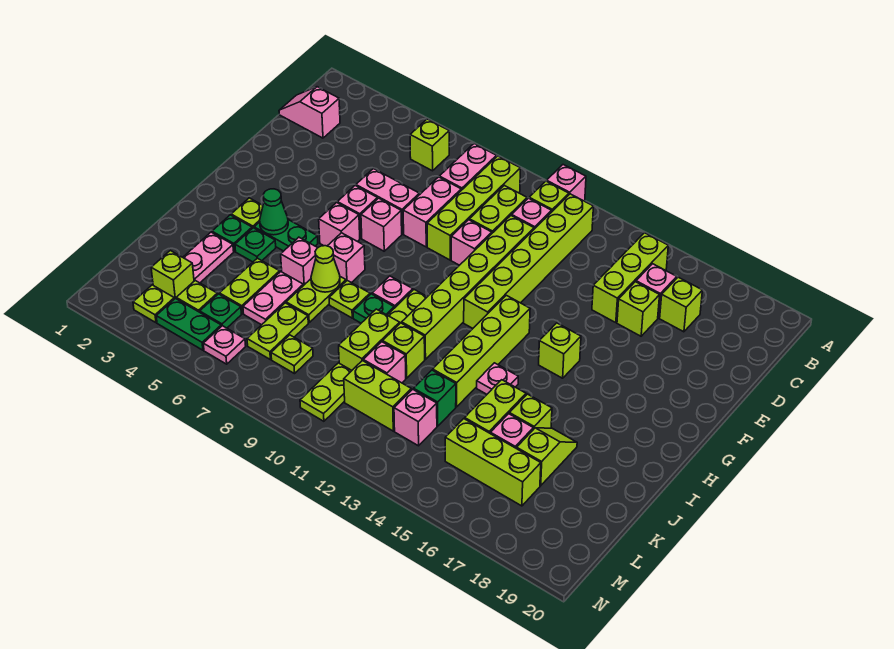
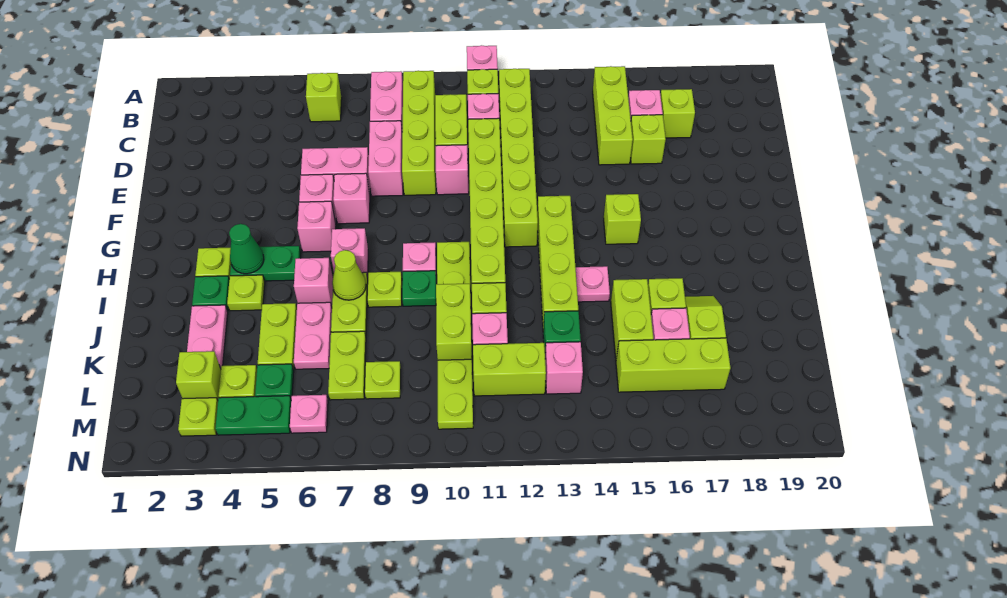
pink slope C1:C2 level 1 top 2 -> none
green plate I4 level 1 -> lime plate I4 level 1

